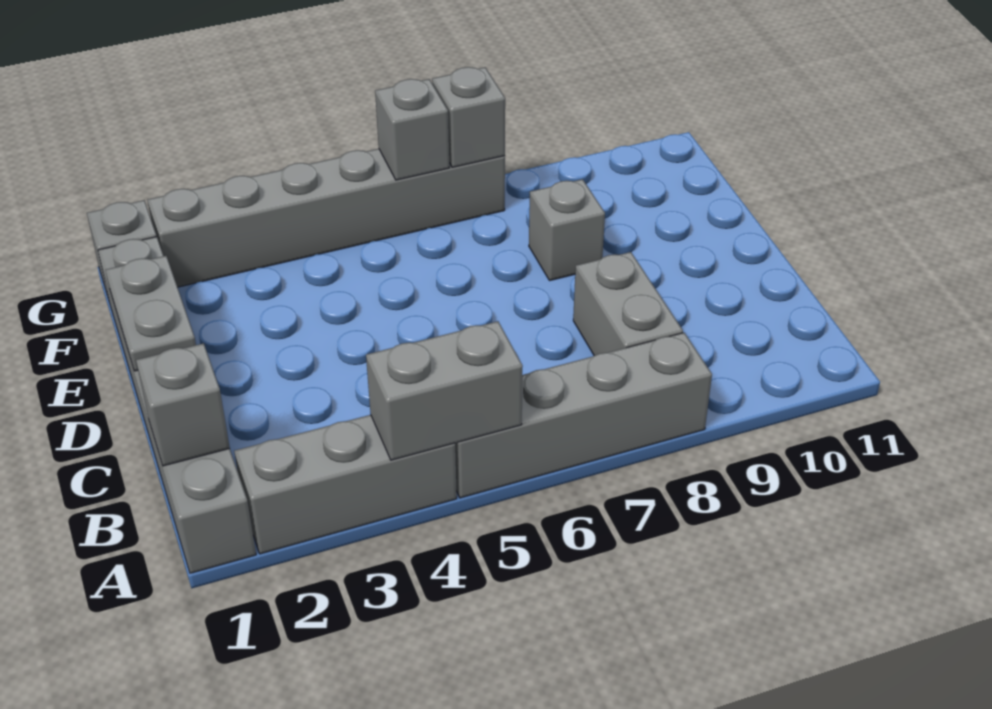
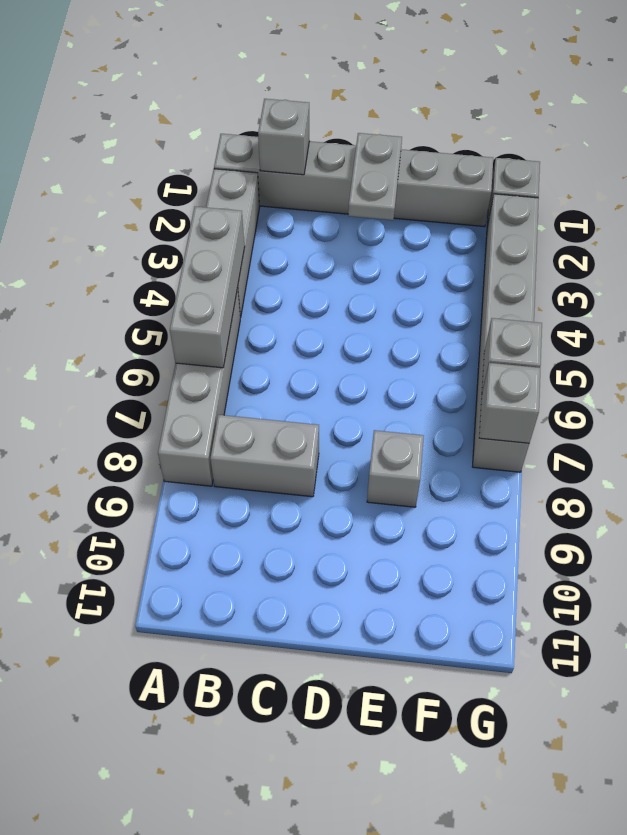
grey brick A4:A5 level 2 -> grey brick A4:A6 level 2
grey plate D1:E1 level 2 -> grey plate D1:D2 level 2

